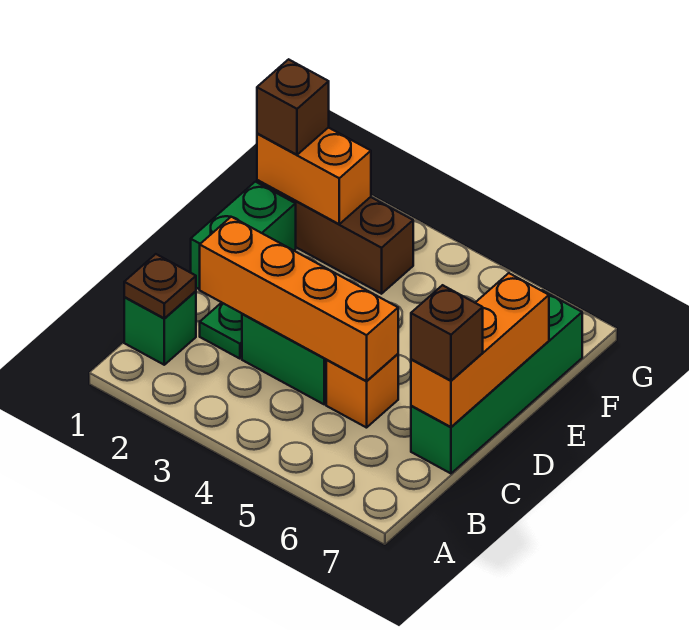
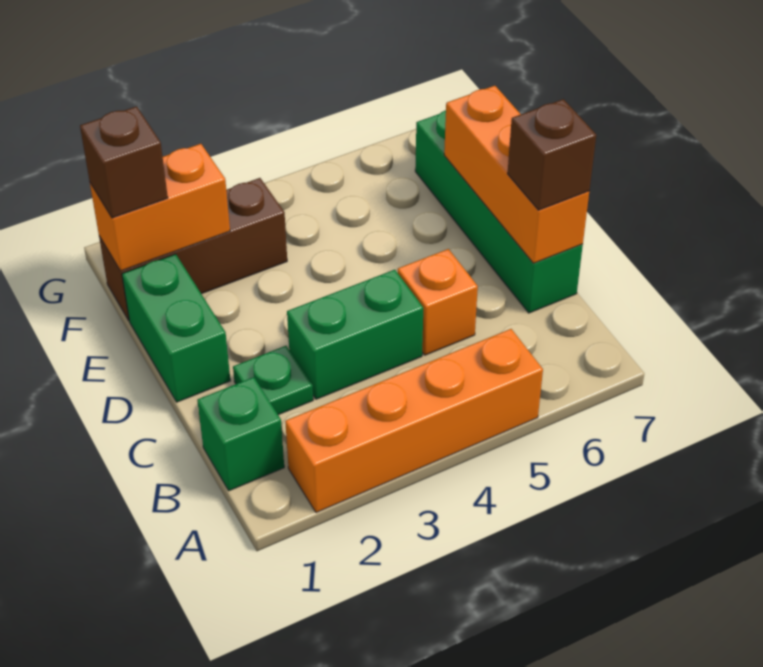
brown plate B1 level 2 -> none
orange brick C2:C5 level 2 -> orange brick A2:A5 level 1

